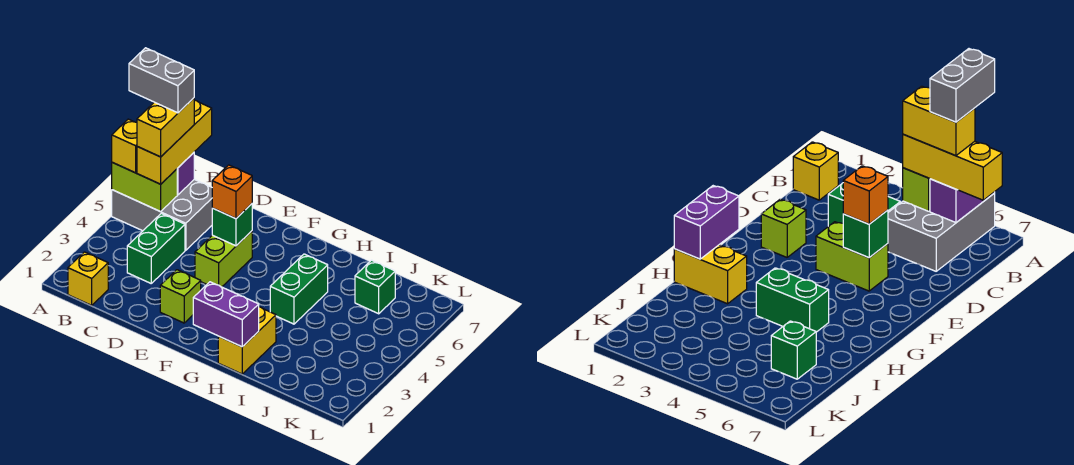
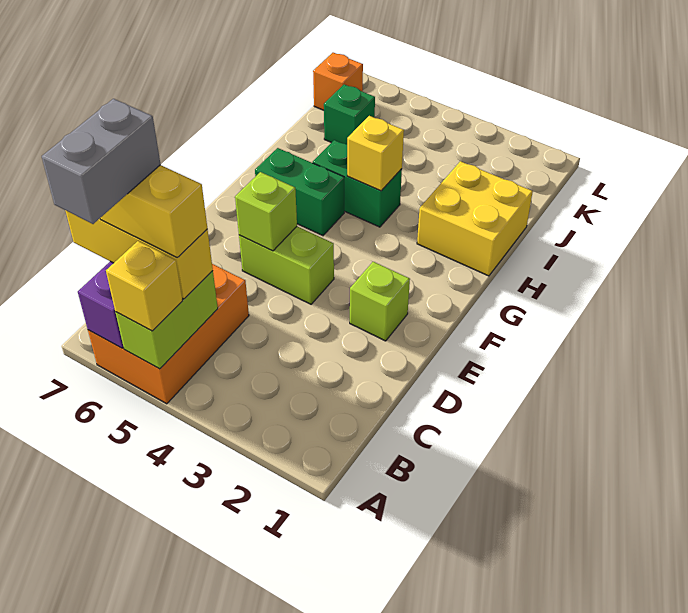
grey brick A5:C6 level 1 -> orange brick A5:C6 level 1
yellow brick B1 level 1 -> yellow brick H4 level 2
green brick C3:C4 level 1 -> green brick G5:G6 level 1
green brick E5 level 2 -> lime brick E5 level 2
orange brick E5 level 3 -> orange brick K7 level 1
purple brick G1:H1 level 2 -> none
yellow brick H1:H2 level 1 -> yellow brick H1:I2 level 1

